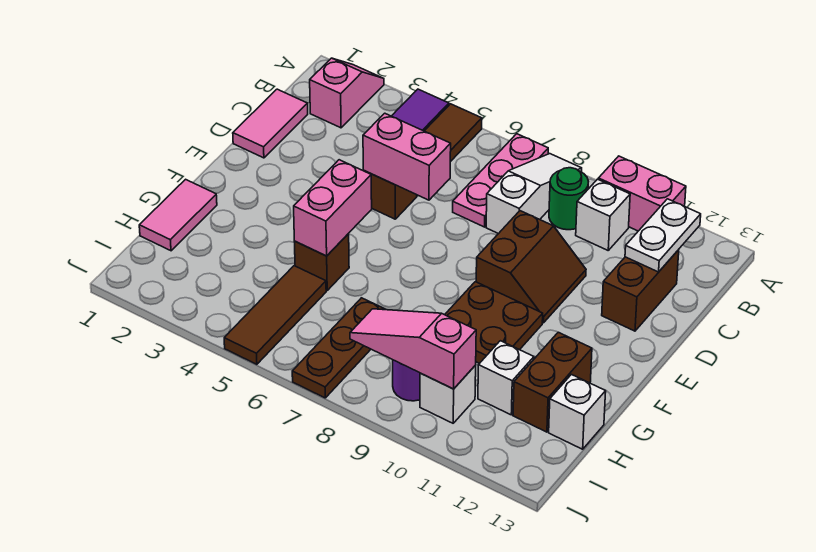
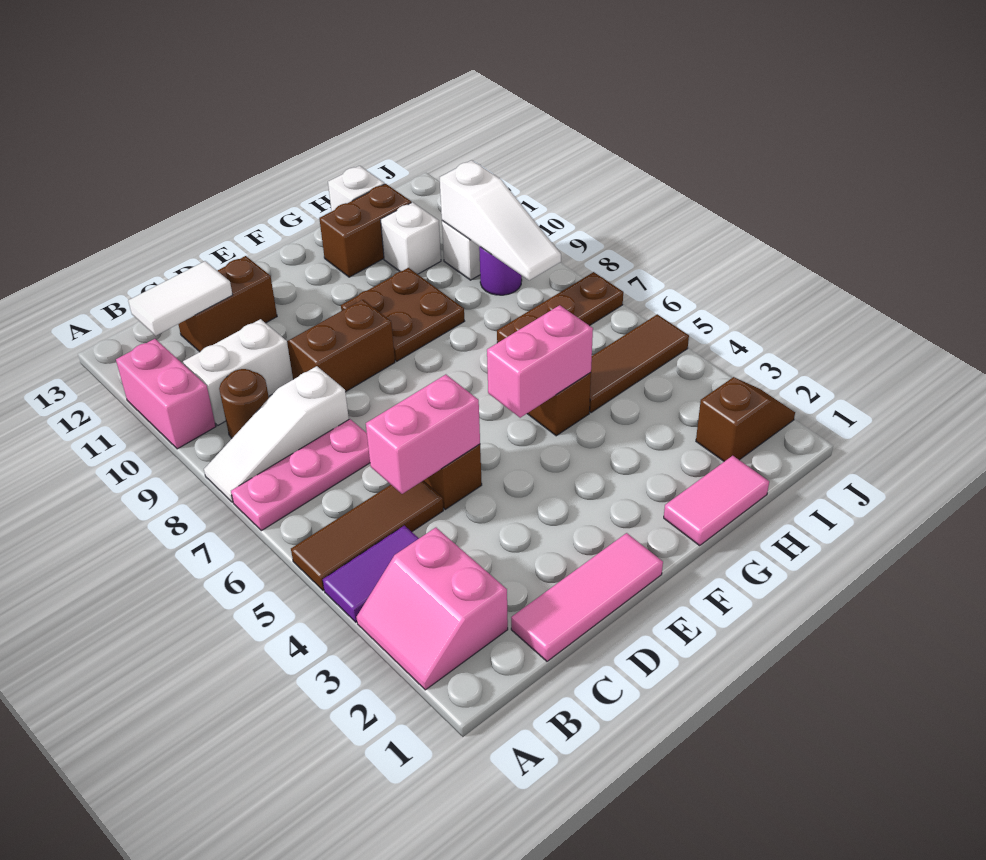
pink slope A2:B2 level 1 top B -> pink slope A2:B3 level 1 top B
green round brick B9 level 1 -> brown round brick B9 level 1
white brick B10 level 1 -> white brick B10:C10 level 1
white plate B12:C12 level 2 -> white tile B12:C12 level 2
pink tile C1:D1 level 1 -> pink tile C1:E1 level 1
pink brick D5:D6 level 2 -> pink brick C5:D5 level 2
none -> brown slope I2:J2 level 1 top I
pink slope I8:I10 level 2 top 10 -> white slope I8:I10 level 2 top 10

